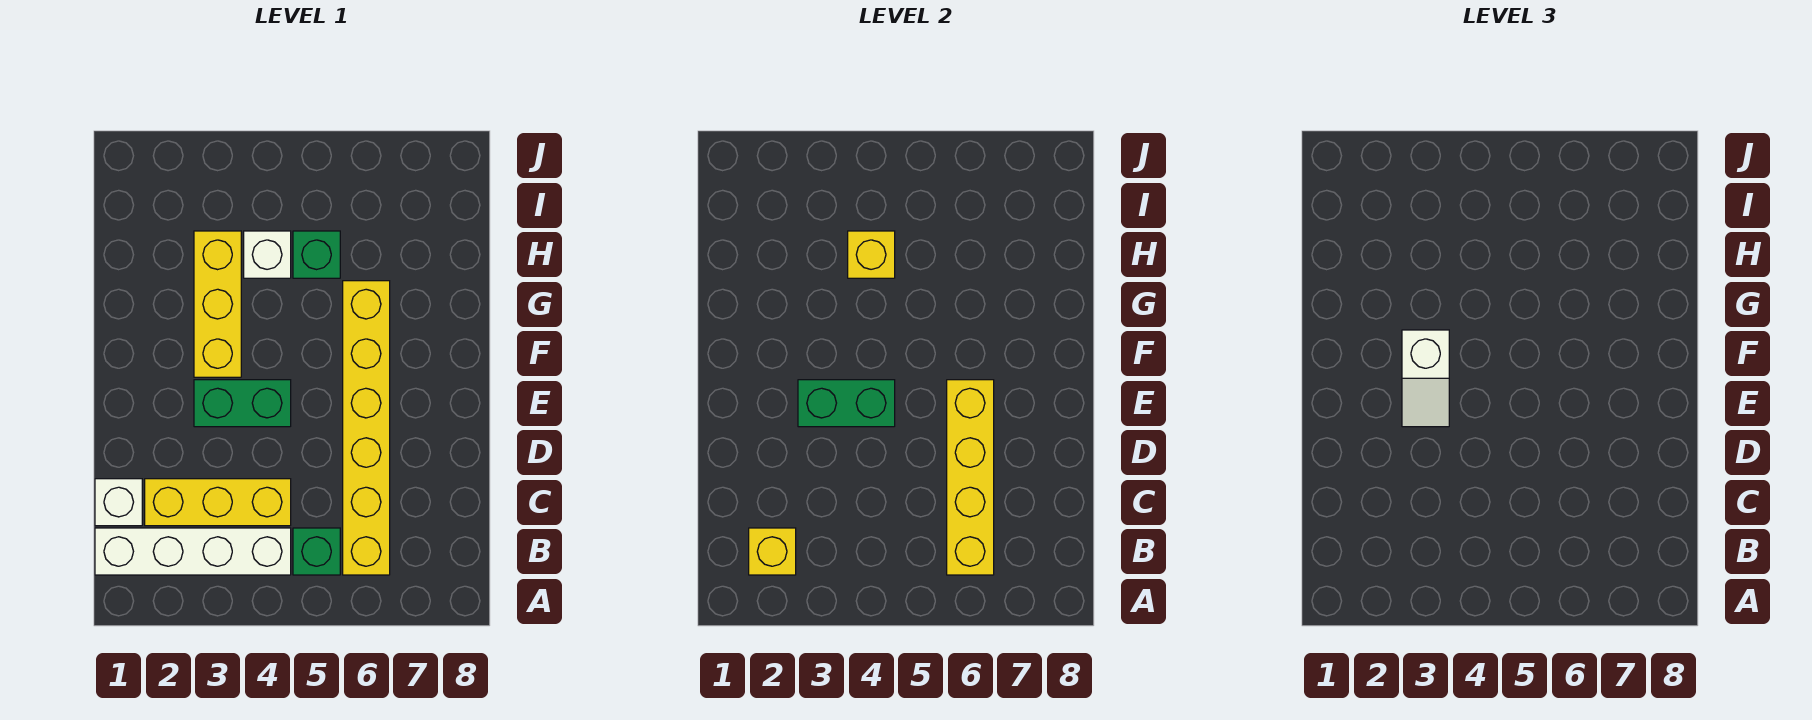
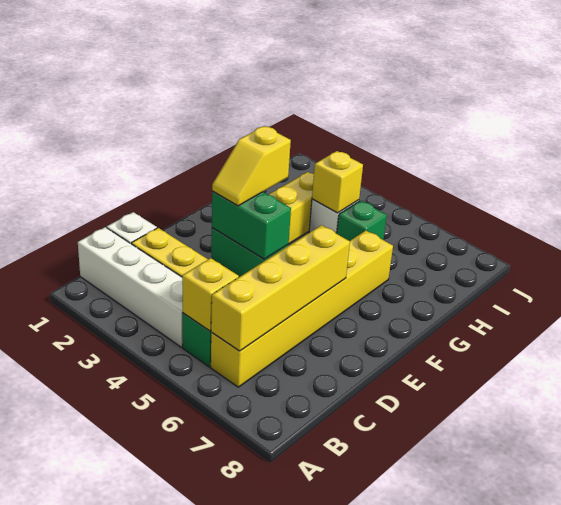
yellow brick B2 level 2 -> yellow brick B5 level 2
white slope E3:F3 level 3 top F -> yellow slope E3:F3 level 3 top F

